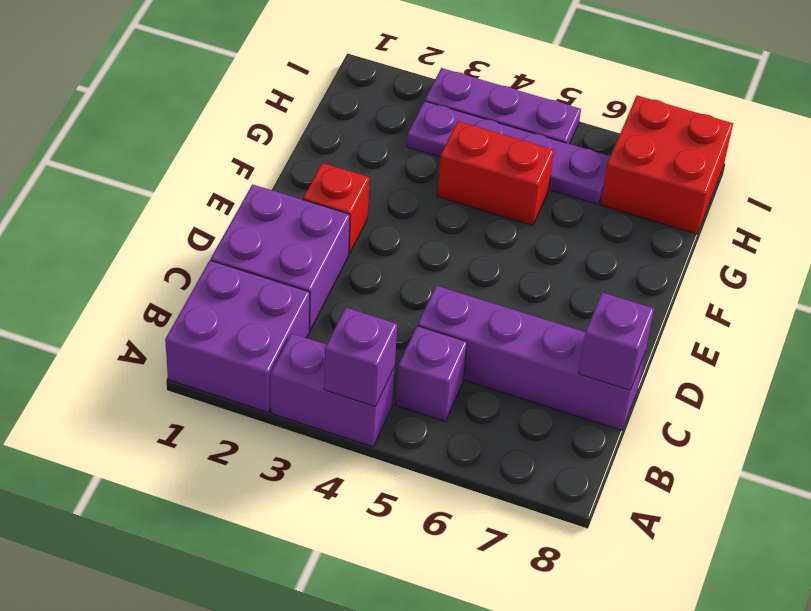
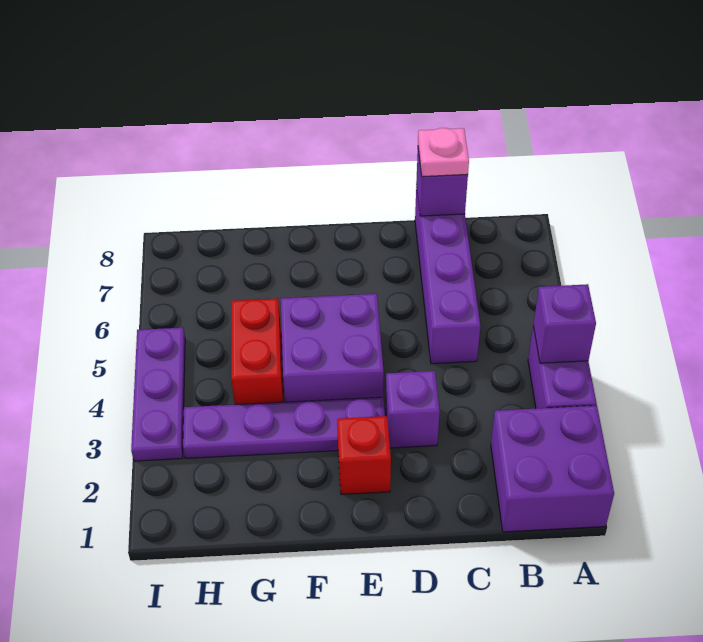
purple brick B5 level 1 -> purple brick D3 level 1
purple brick C1:D2 level 1 -> purple brick E4:F5 level 1
none -> pink plate C8 level 3
purple plate H3:H6 level 1 -> purple plate E3:H3 level 1
red brick H7:I8 level 1 -> none

